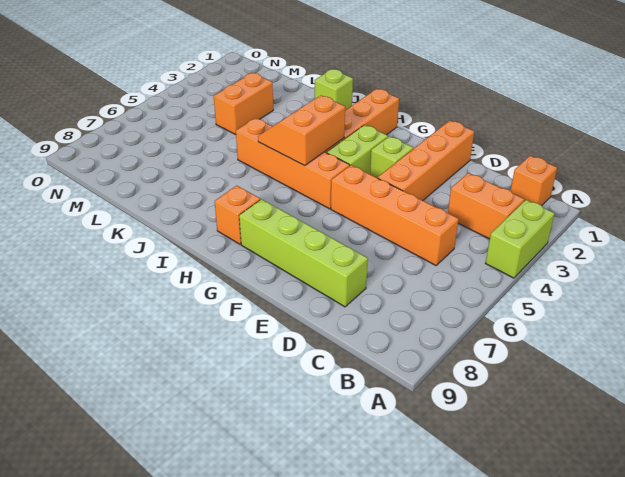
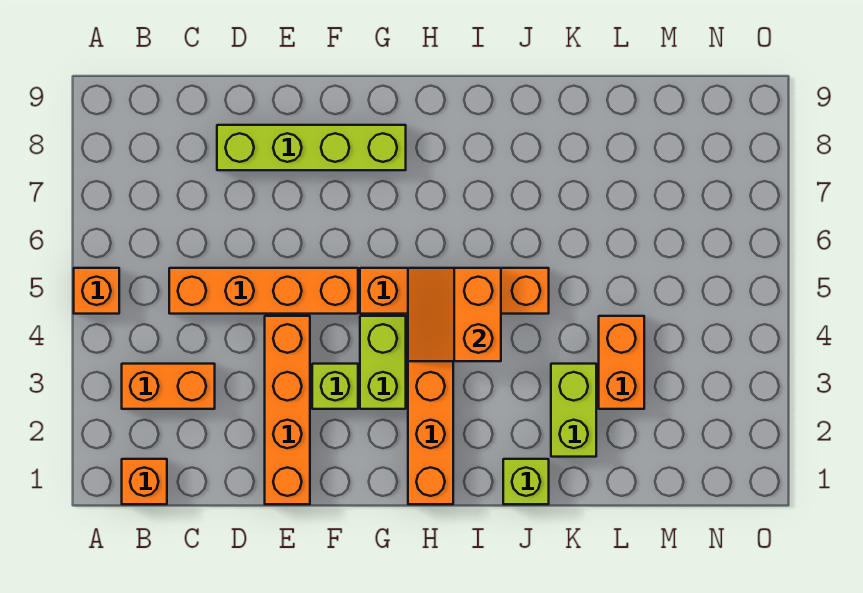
lime brick A3:A4 level 1 -> lime brick K2:K3 level 1
orange slope H4:I5 level 2 top H -> orange slope H4:I5 level 2 top I
orange brick H8 level 1 -> orange brick A5 level 1

